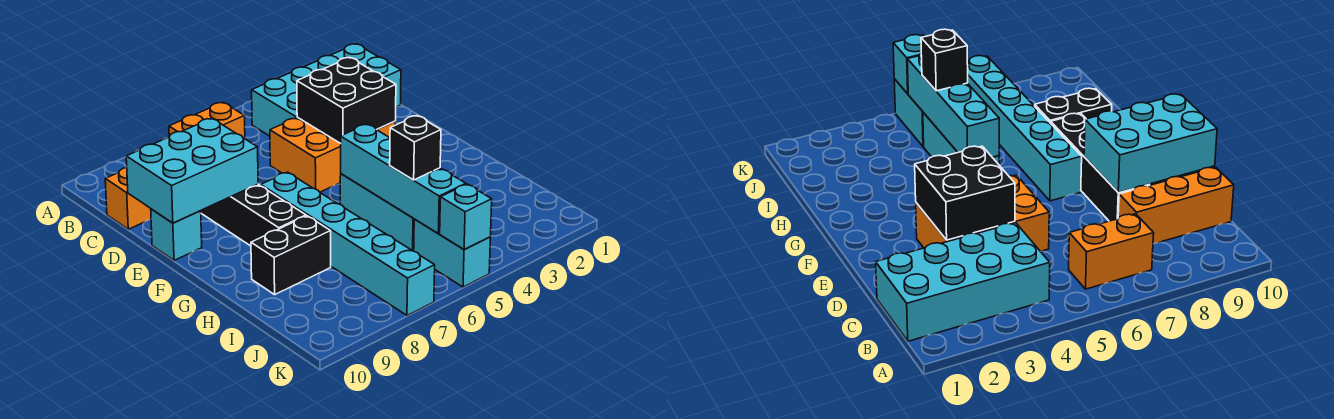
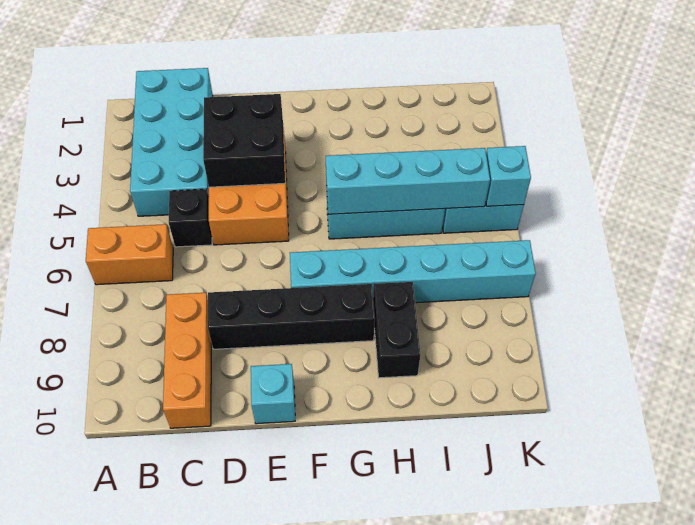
orange brick B6:B7 level 1 -> orange brick A6:B6 level 1
cyan brick D8:E10 level 2 -> none
black brick I5 level 3 -> black brick C5 level 1

